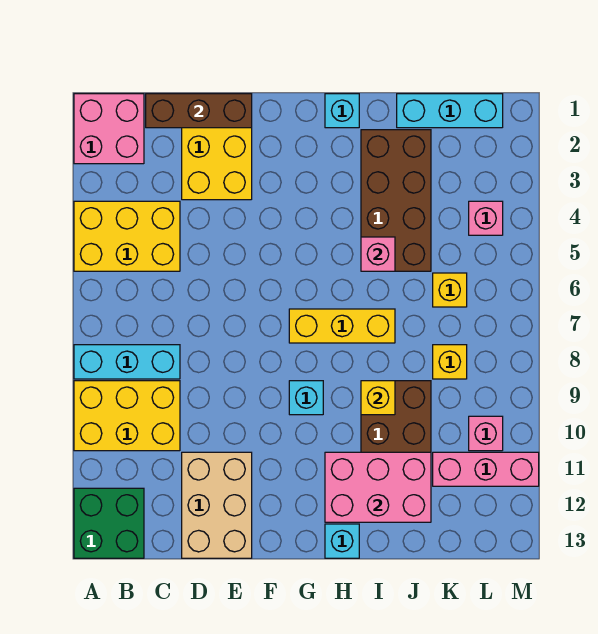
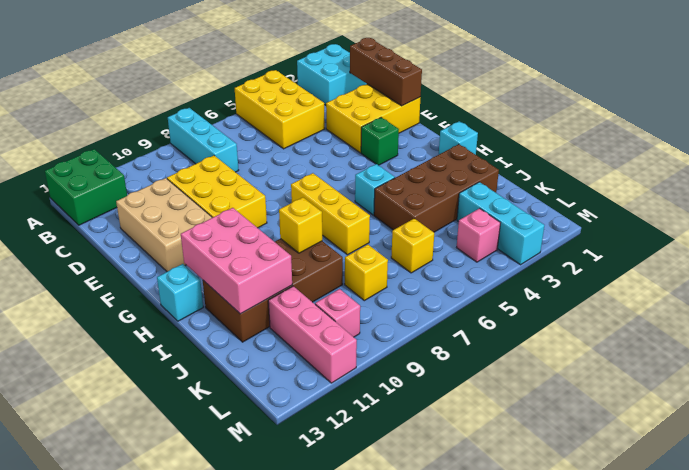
pink brick A1:B2 level 1 -> cyan brick A1:B2 level 1
yellow brick A9:C10 level 1 -> yellow brick D9:F10 level 1
tan brick D11:E13 level 1 -> tan brick D11:F12 level 1
none -> green brick F3 level 1
cyan brick G9 level 1 -> cyan brick H5 level 1
pink brick I5 level 2 -> none
cyan brick J1:L1 level 1 -> cyan brick K3:M3 level 1

